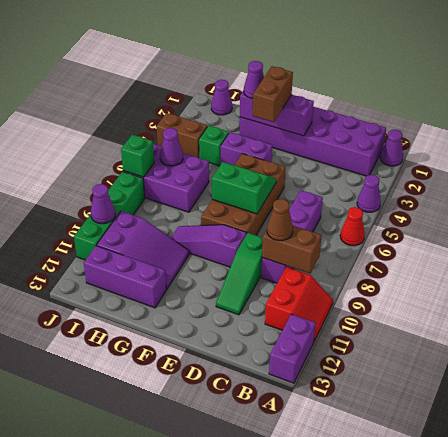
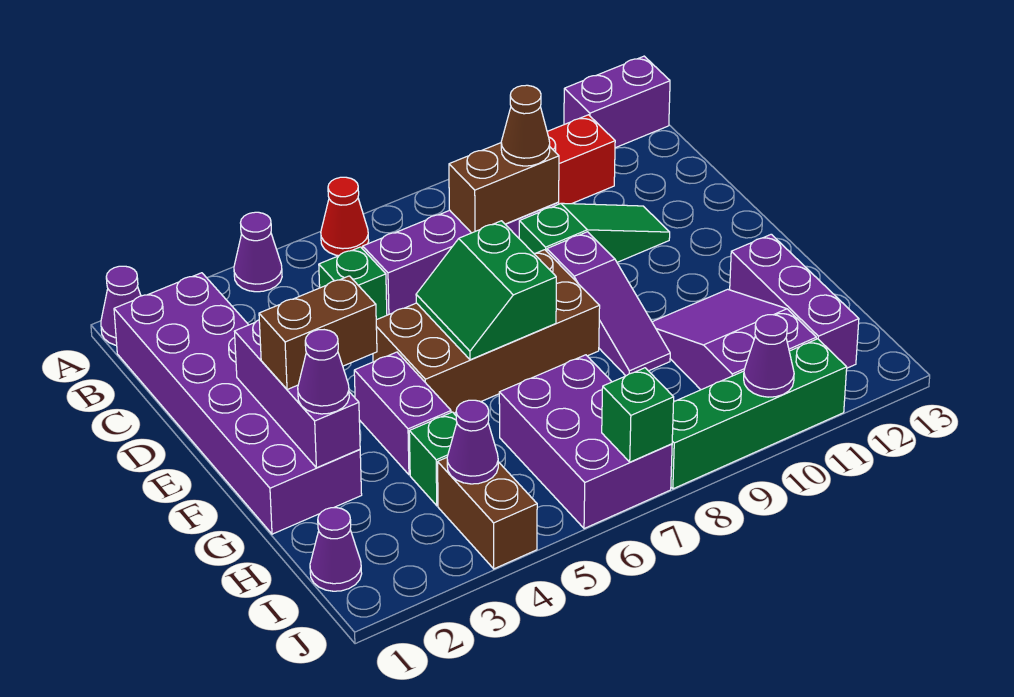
brown brick B9:C9 level 2 -> brown brick C8:C9 level 2
none -> green brick C5 level 1
purple cone I6 level 2 -> purple cone I4 level 2

